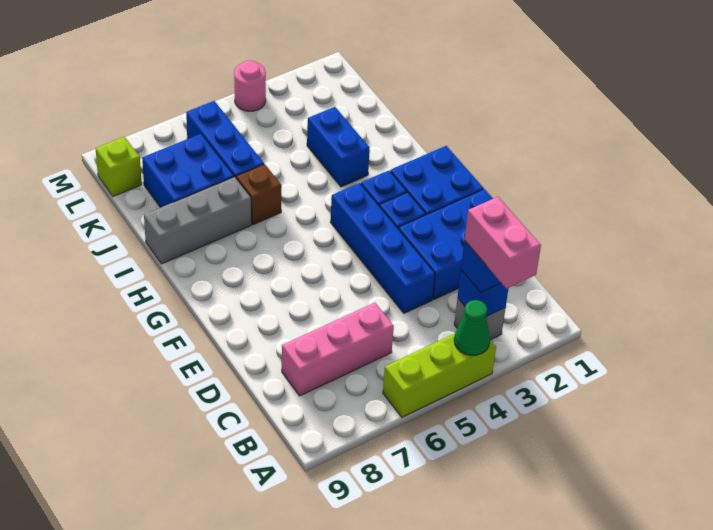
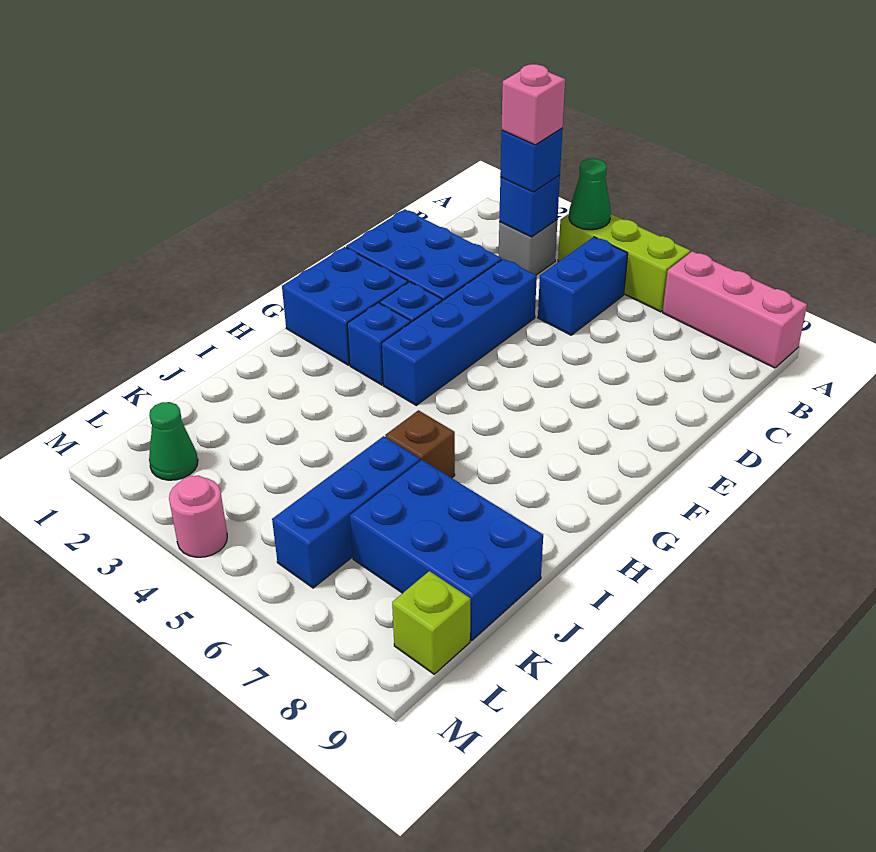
pink brick A3:B3 level 4 -> pink brick B3 level 4
pink brick C6:C8 level 1 -> pink brick A7:A9 level 1
blue brick I3:J3 level 1 -> blue brick B5:C5 level 1
grey brick I7:I9 level 1 -> none
blue brick J7:K8 level 1 -> blue brick J7:K9 level 1
none -> green cone L2 level 1

